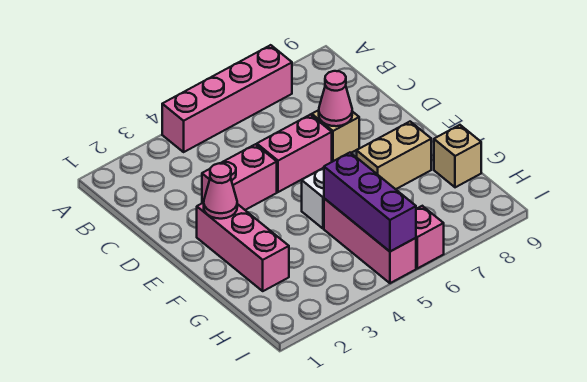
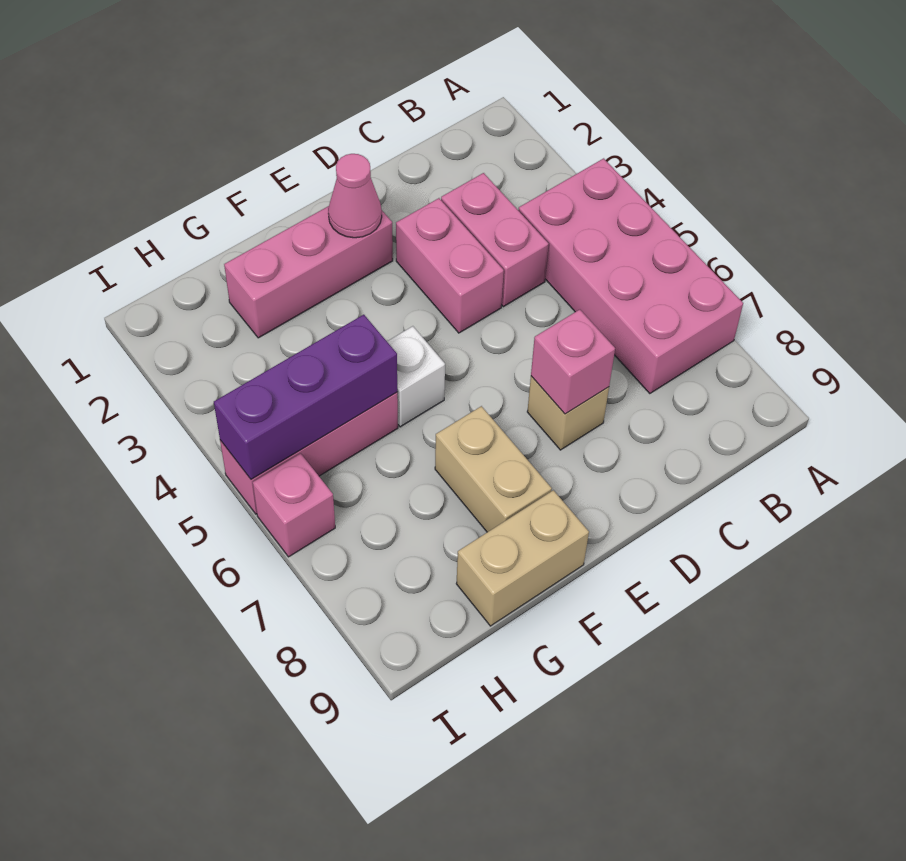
pink brick A4:A7 level 1 -> pink brick A4:B7 level 1
pink brick D5:D6 level 1 -> pink brick C3:C4 level 1
pink cone D7 level 2 -> pink brick D7 level 2
tan brick G9 level 1 -> tan brick F9:G9 level 1

